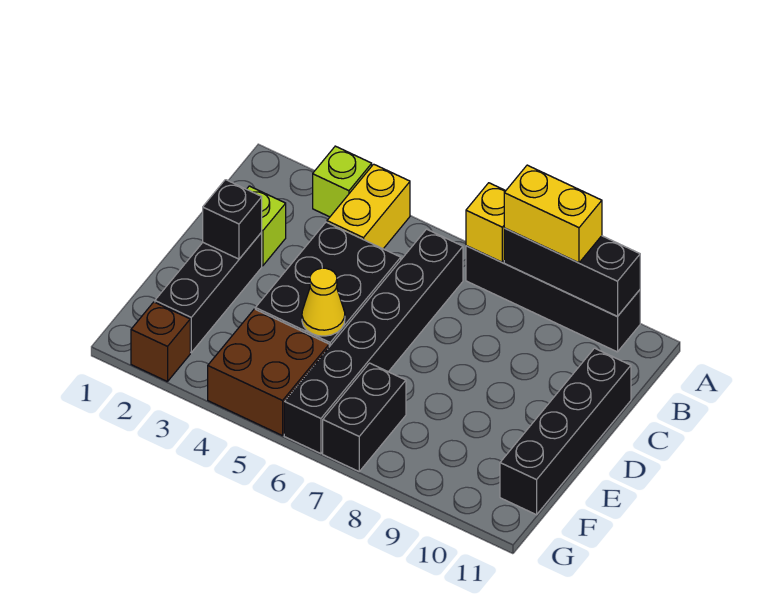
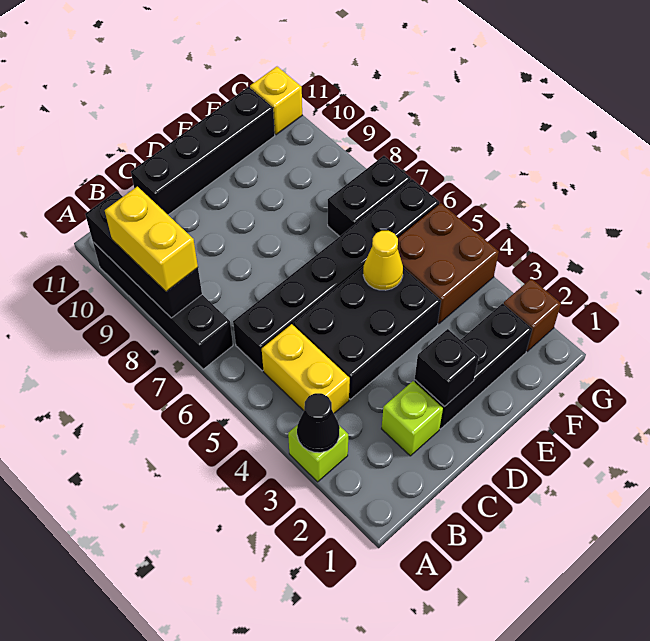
none -> black cone A3 level 2
yellow brick A4:B4 level 1 -> yellow brick B4:B5 level 1
yellow brick A7 level 2 -> yellow brick G11 level 1

